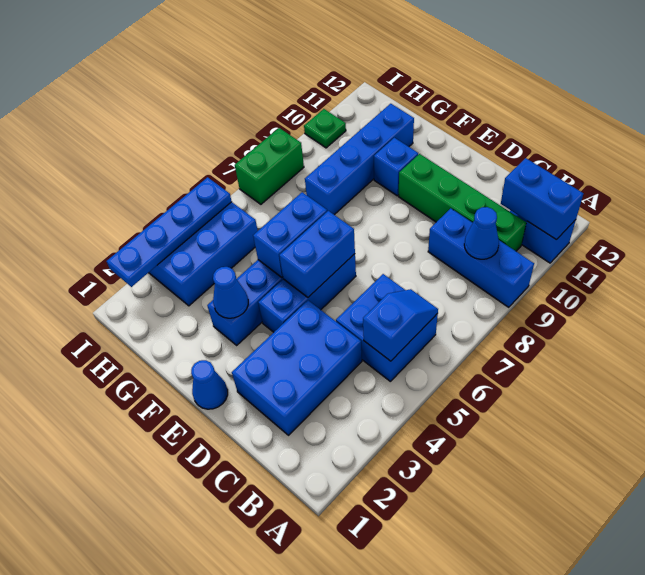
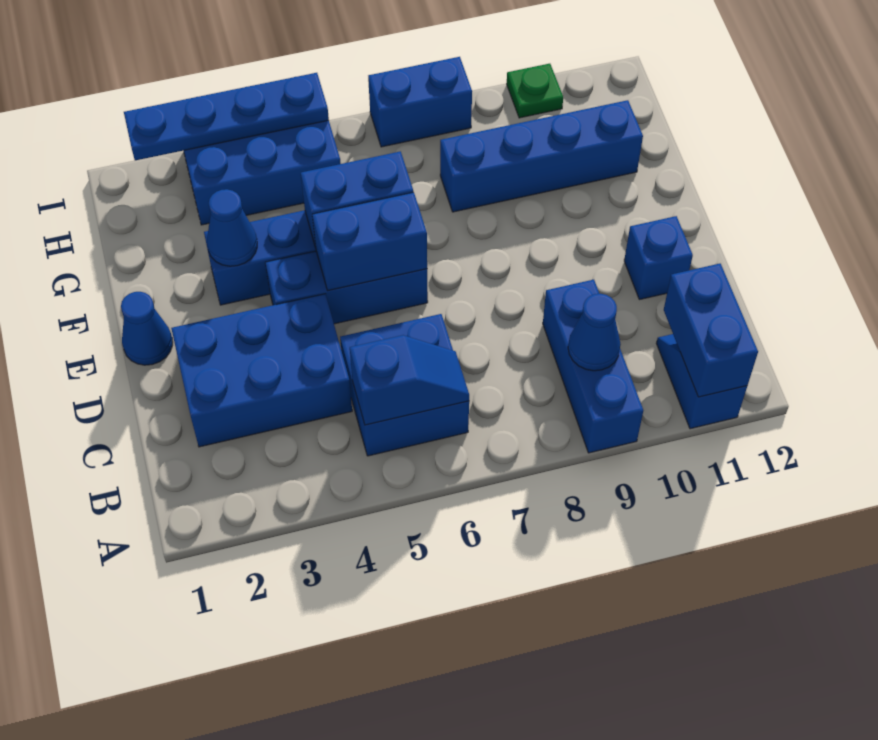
green brick B10:E10 level 1 -> none
blue brick F10 level 1 -> blue brick D11 level 1
green brick I7:I8 level 1 -> blue brick I7:I8 level 1

